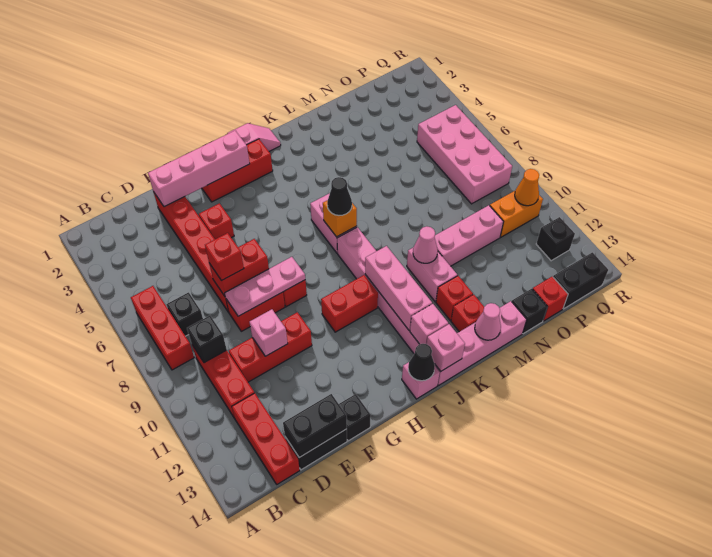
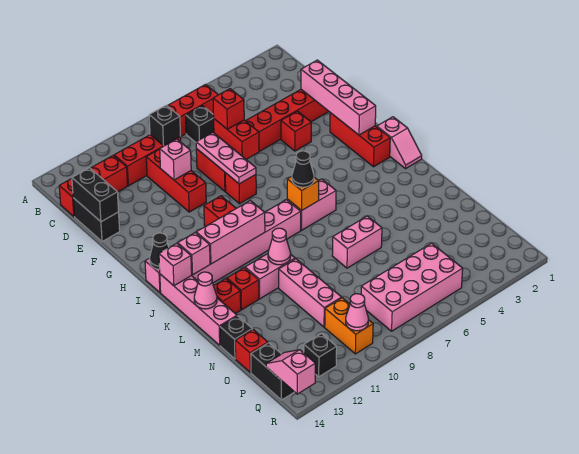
black brick F14 level 1 -> none
none -> pink brick M6:M7 level 1
orange cone Q10 level 2 -> pink cone Q10 level 2
none -> pink slope Q14:R14 level 2 top R

